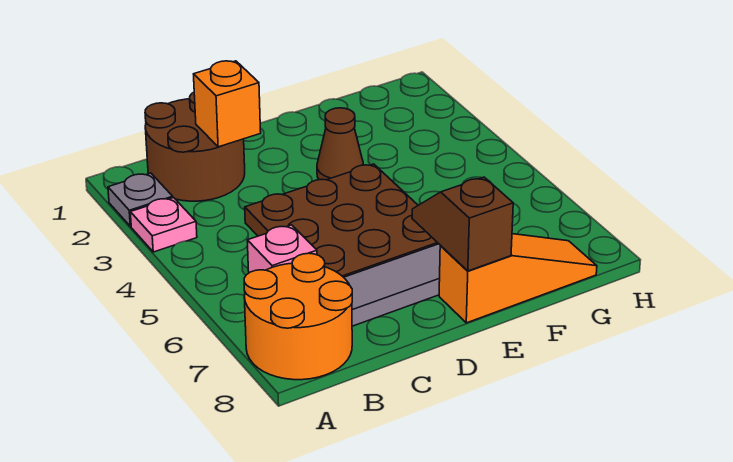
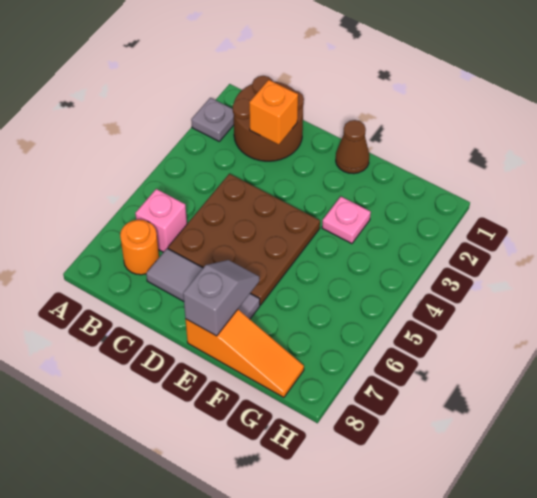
pink plate A3 level 1 -> pink plate F3 level 1
orange round brick A7:B8 level 1 -> orange round brick B7 level 1
brown cone E3 level 1 -> brown cone E1 level 1
brown slope E7:E8 level 2 top 8 -> grey slope E7:E8 level 2 top 8

